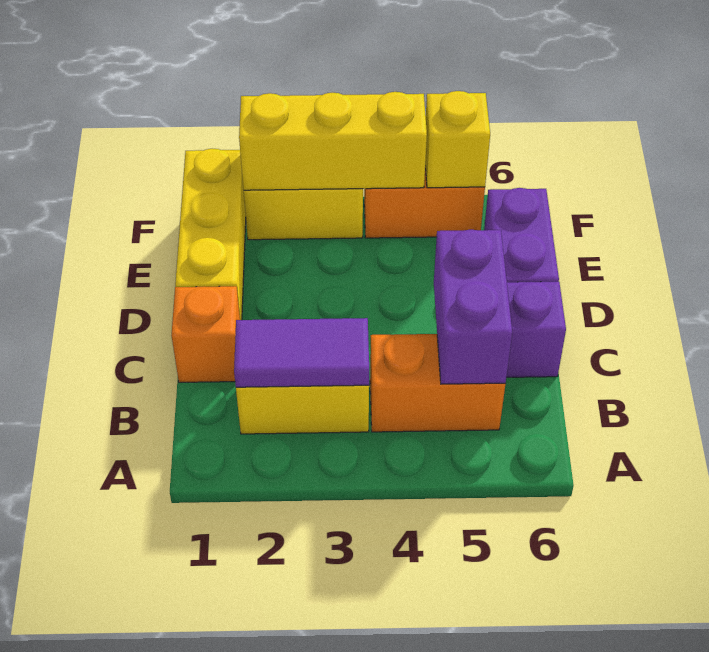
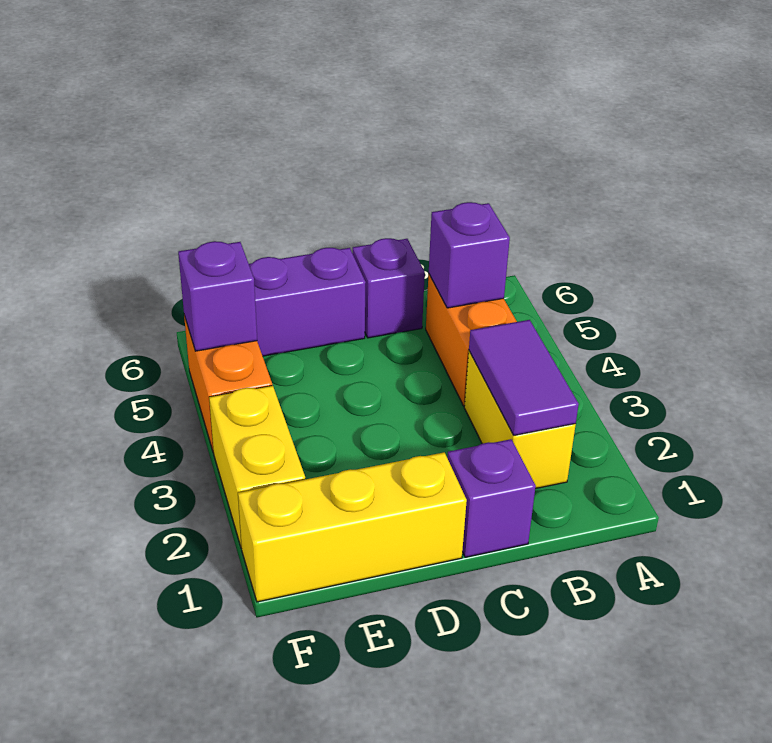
purple brick B5:C5 level 2 -> purple brick B5 level 2
orange brick C1 level 1 -> purple brick C1 level 1
yellow brick F2:F4 level 2 -> none
yellow brick F5 level 2 -> purple brick F5 level 2

